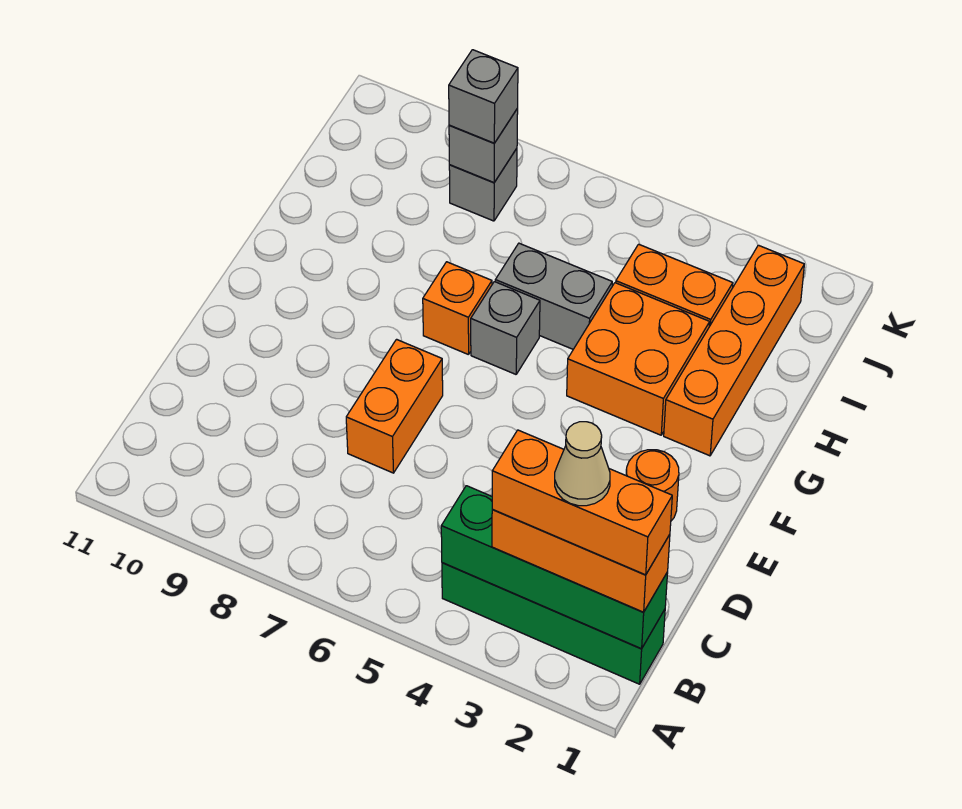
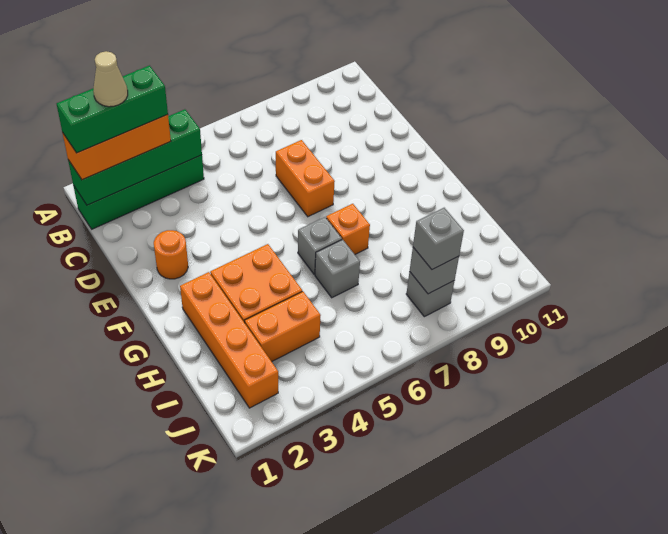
orange brick B1:B3 level 4 -> green brick B1:B3 level 4
grey brick H5:H6 level 1 -> grey brick H6 level 1

